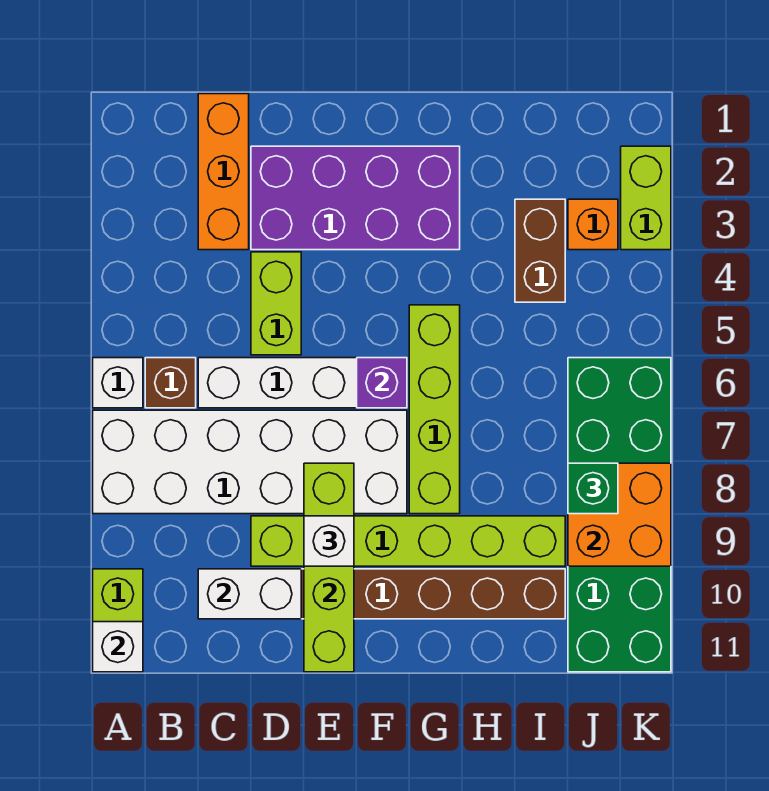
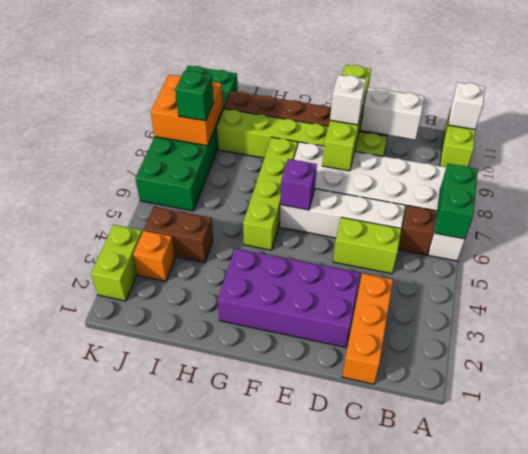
none -> green brick A6:A7 level 2
lime brick D4:D5 level 1 -> lime brick C5:D5 level 1
brown brick I3:I4 level 1 -> brown brick I4:J4 level 1

